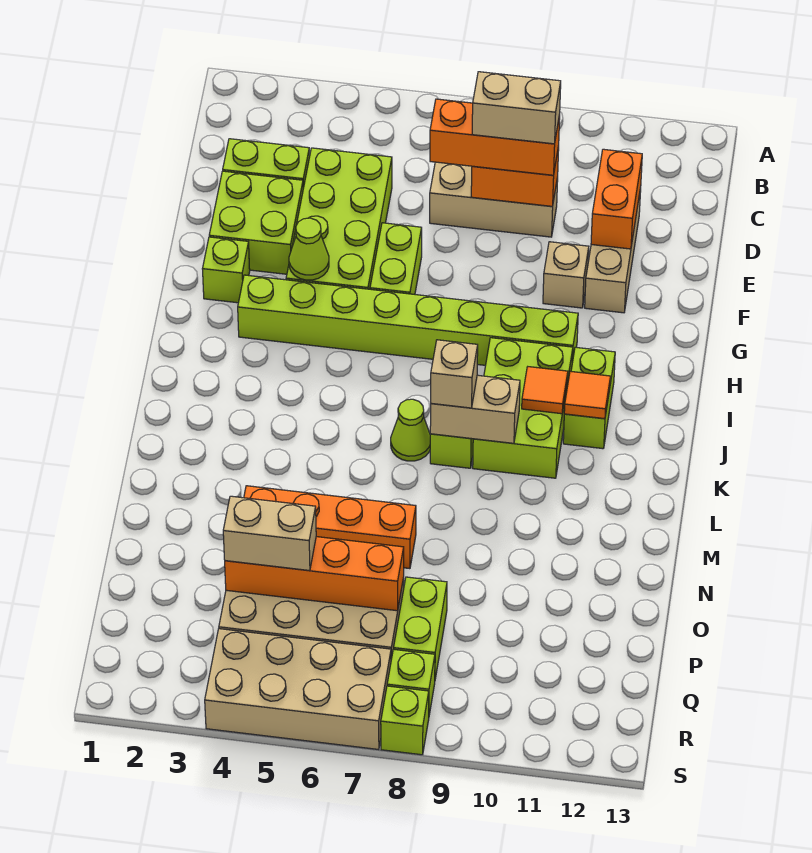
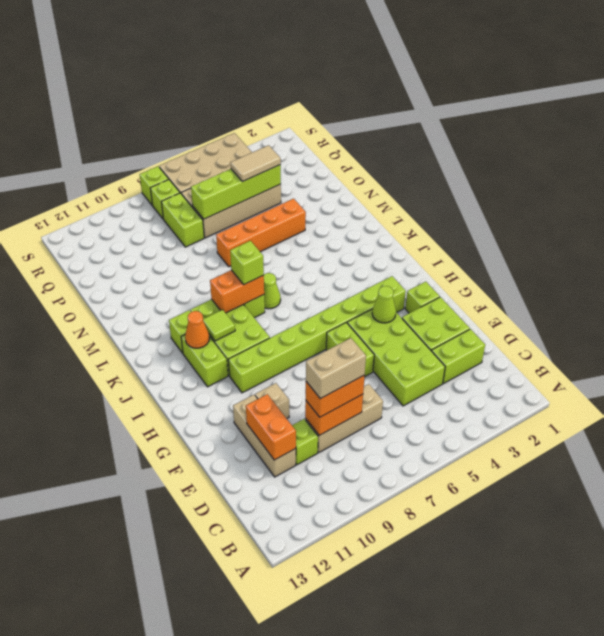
orange brick D7:D9 level 3 -> orange brick D8:D9 level 3
none -> lime brick D10 level 1
orange tile J10 level 2 -> lime tile J10 level 2
orange tile J11 level 2 -> orange cone J11 level 2
tan brick K8:K9 level 2 -> orange brick K8:K9 level 2
tan brick K8 level 3 -> lime brick K8 level 3
none -> lime brick K11 level 1
orange brick P4:P7 level 2 -> lime brick P4:P7 level 2
tan brick P4:P5 level 3 -> tan tile P4:P5 level 3

